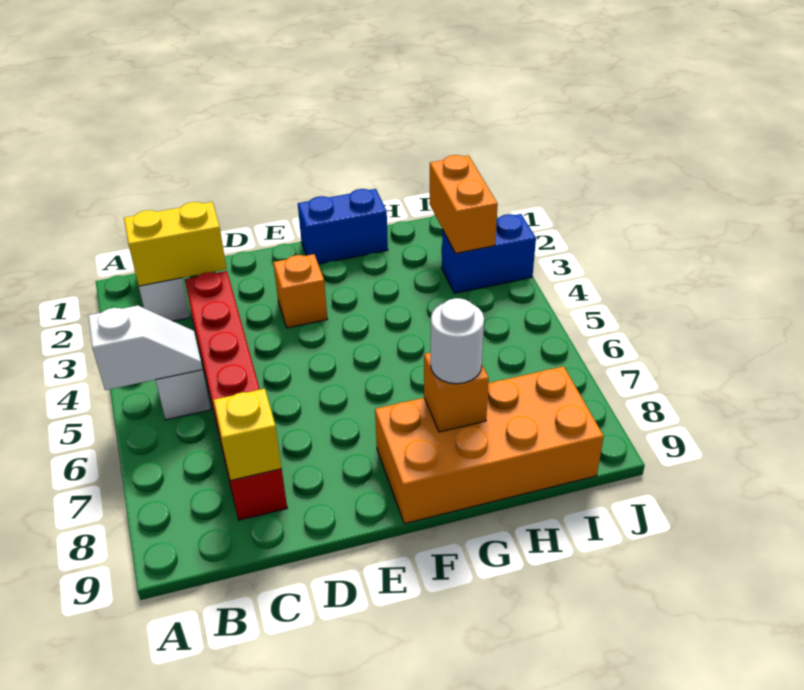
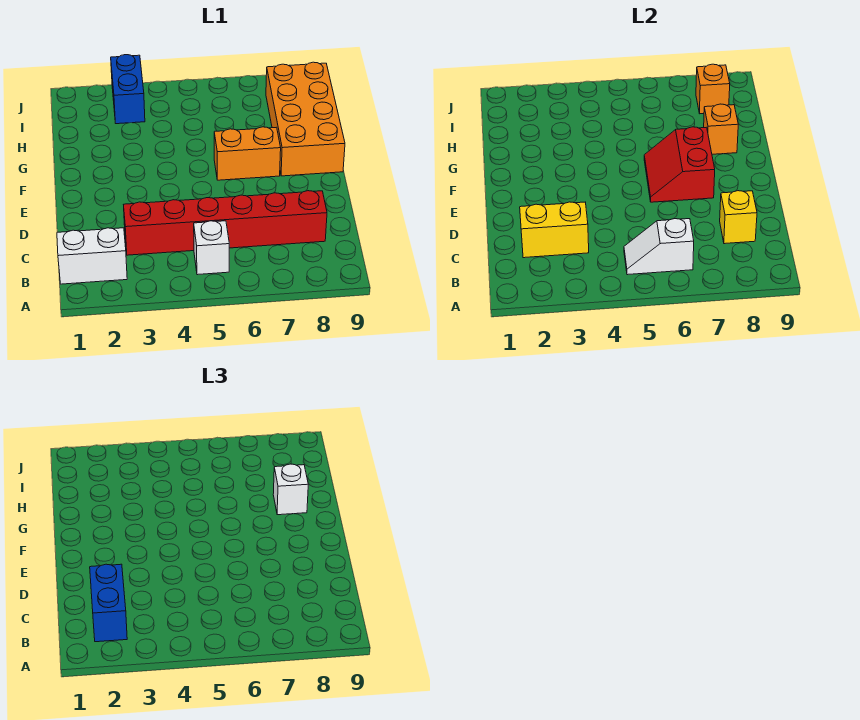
white slope A5:B5 level 2 top A -> white slope B5:B6 level 2 top 6
yellow brick B2:C2 level 2 -> yellow brick C2:C3 level 2
orange brick E3 level 1 -> orange brick I8 level 2
none -> red slope E6:F7 level 2 top 7
blue brick F1:G1 level 1 -> blue brick B2:C2 level 3
white round brick G8 level 3 -> white brick G8 level 3
orange brick I2:I3 level 2 -> orange brick F6:F7 level 1

